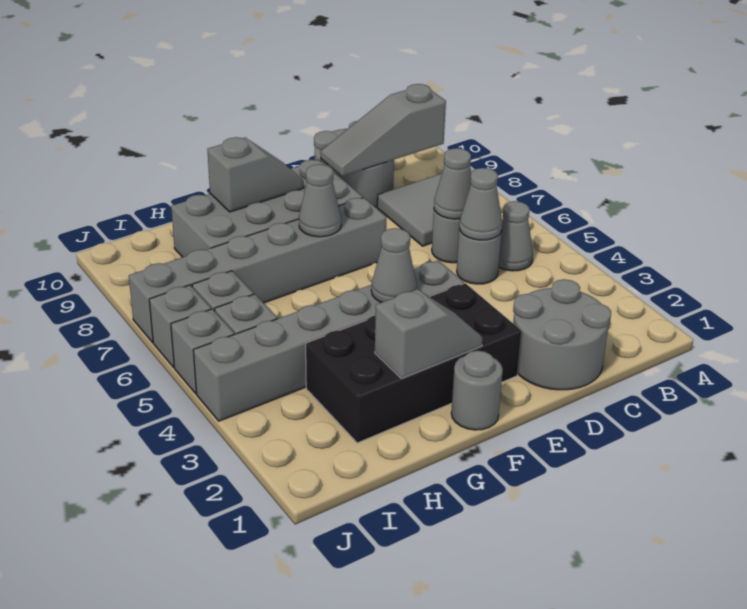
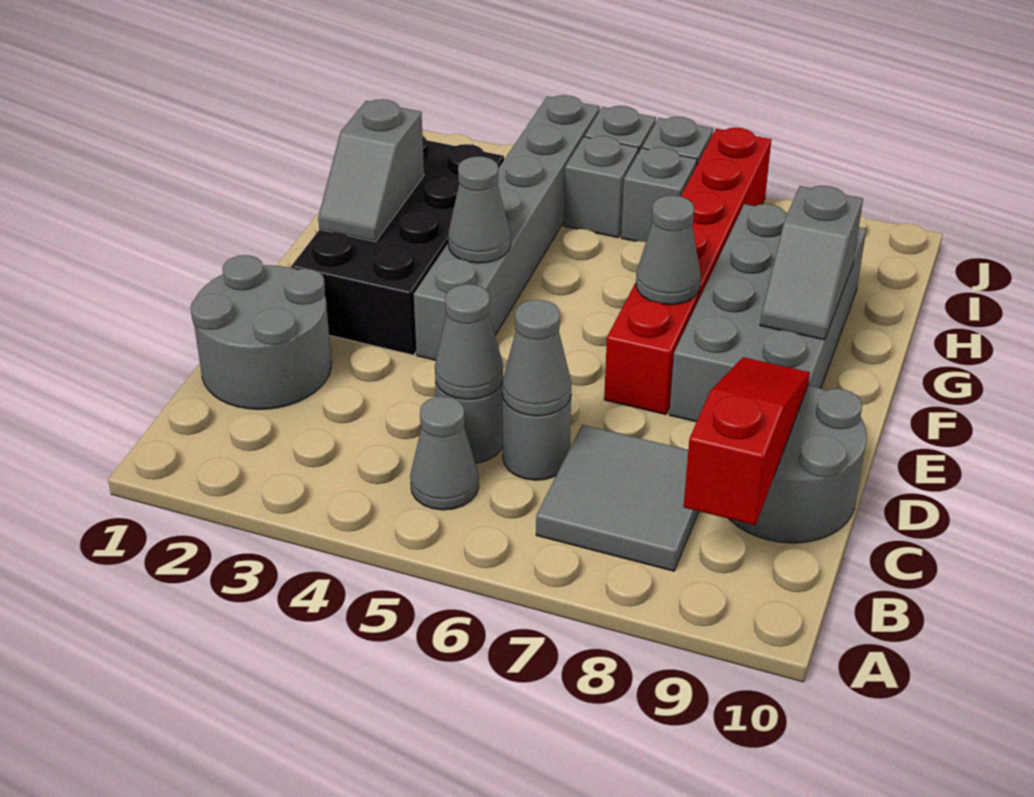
grey slope B9:D9 level 2 top B -> red slope B9:D9 level 2 top B
grey brick E7:J7 level 1 -> red brick E7:J7 level 1
grey round brick F1 level 1 -> none

